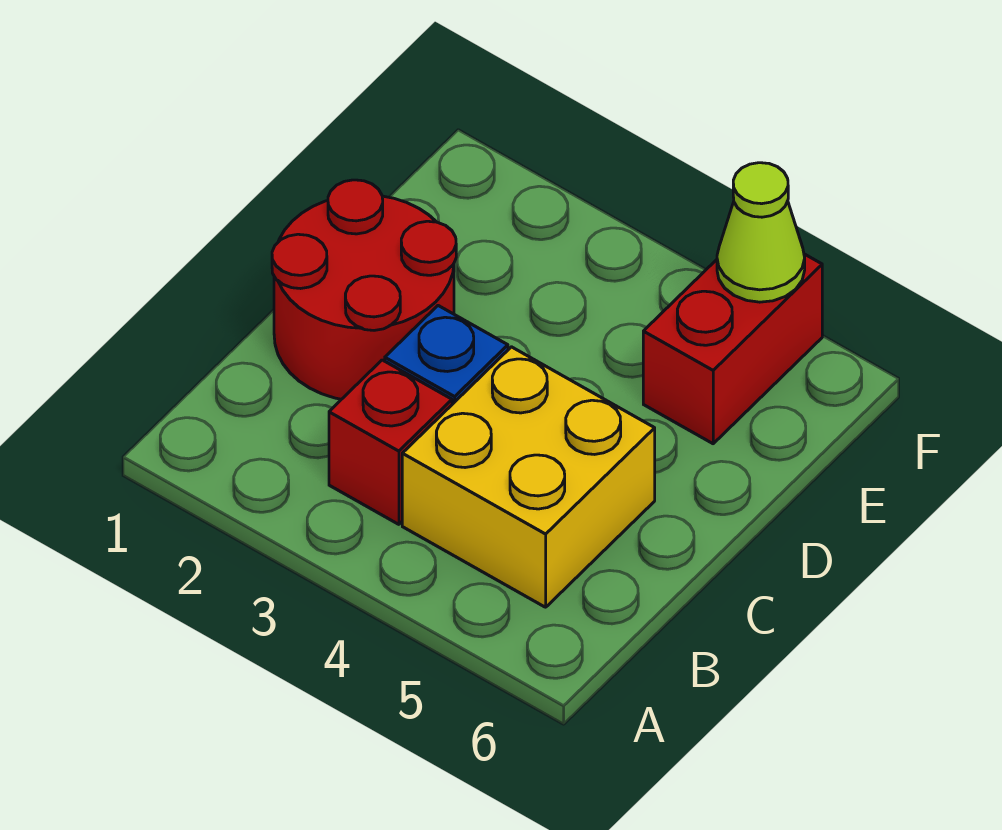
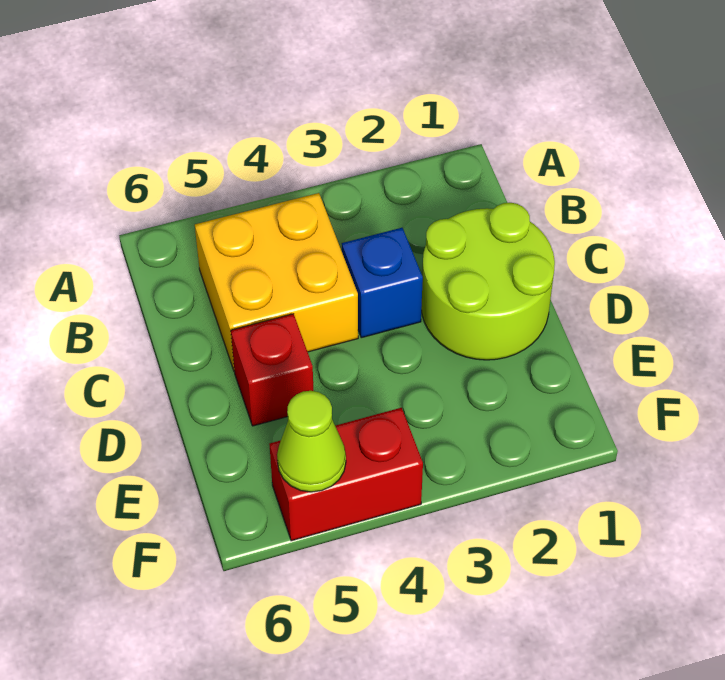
red brick B3 level 1 -> red brick D5 level 1
red round brick C1:D2 level 1 -> lime round brick C1:D2 level 1
red brick E5:F5 level 1 -> red brick F4:F5 level 1

